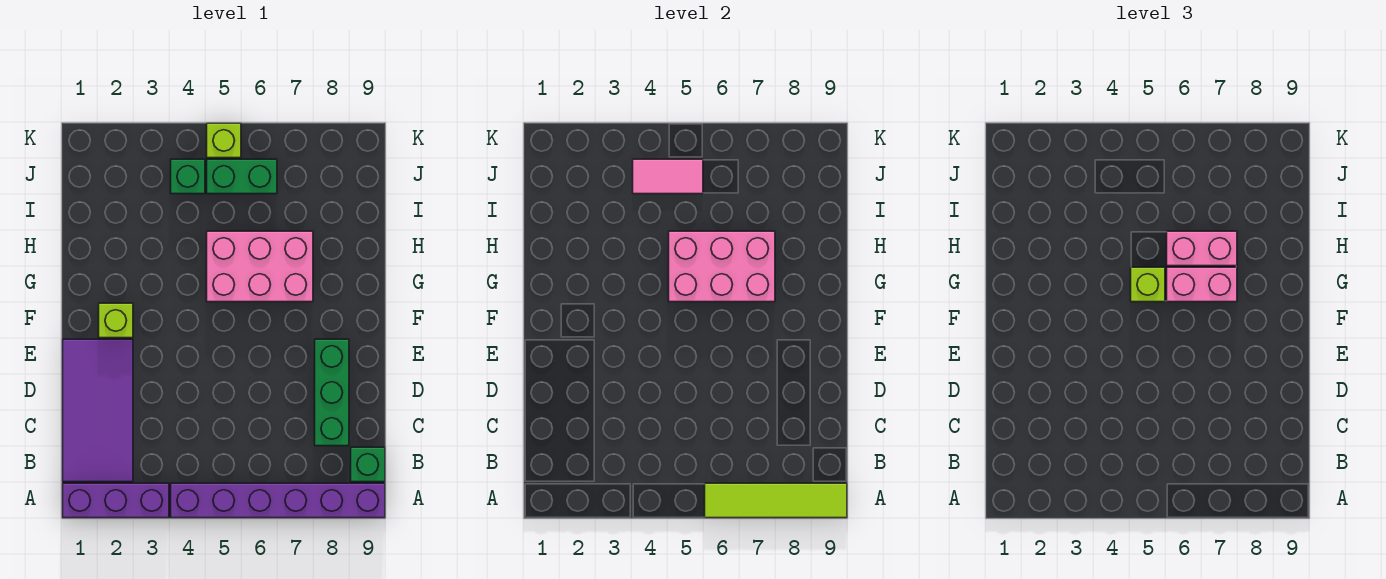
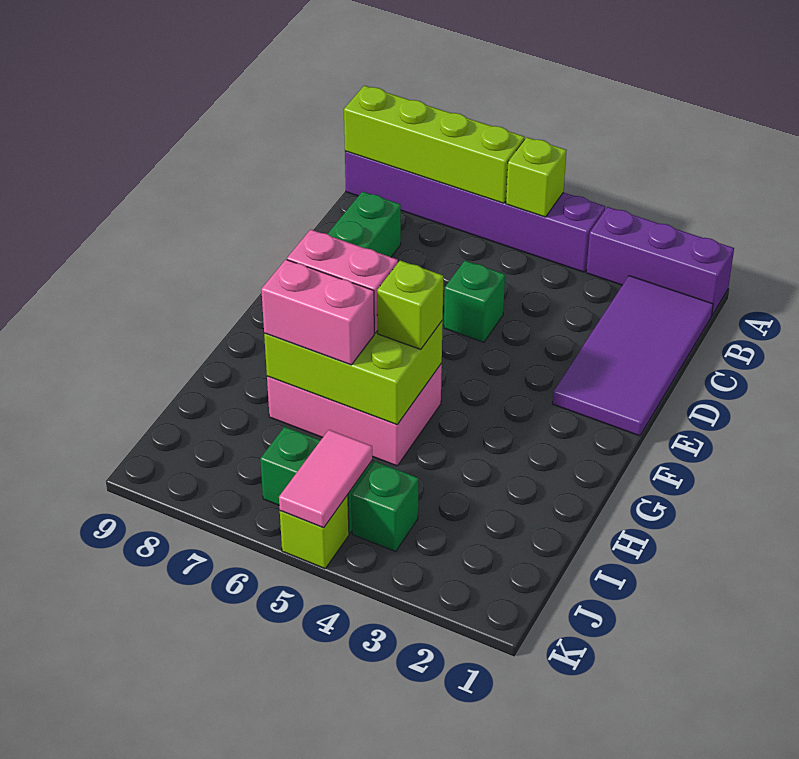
lime tile A6:A9 level 2 -> lime brick A6:A9 level 2
green brick B9 level 1 -> green brick D5 level 1
lime brick F2 level 1 -> lime brick A5 level 2
pink brick G5:H7 level 2 -> lime brick G5:H7 level 2
pink tile J4:J5 level 2 -> pink tile J5:K5 level 2

